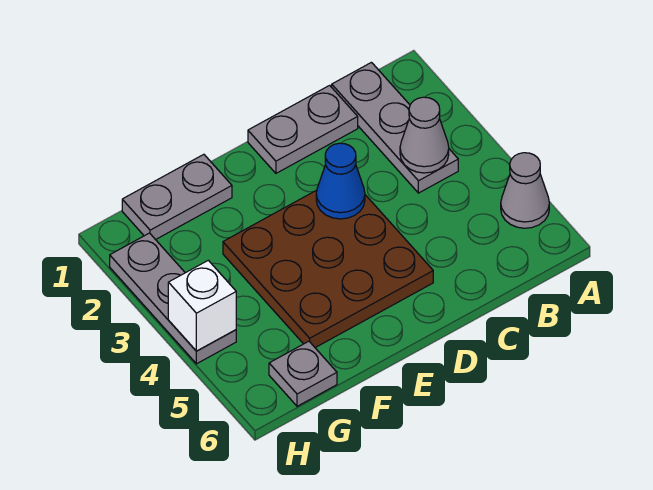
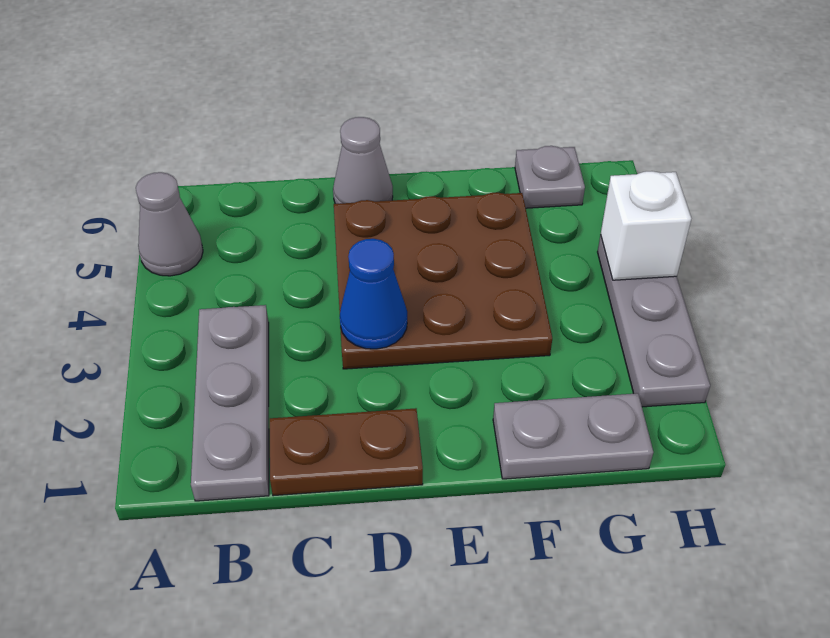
grey cone B3 level 2 -> grey cone D6 level 1
grey plate C1:D1 level 1 -> brown plate C1:D1 level 1

